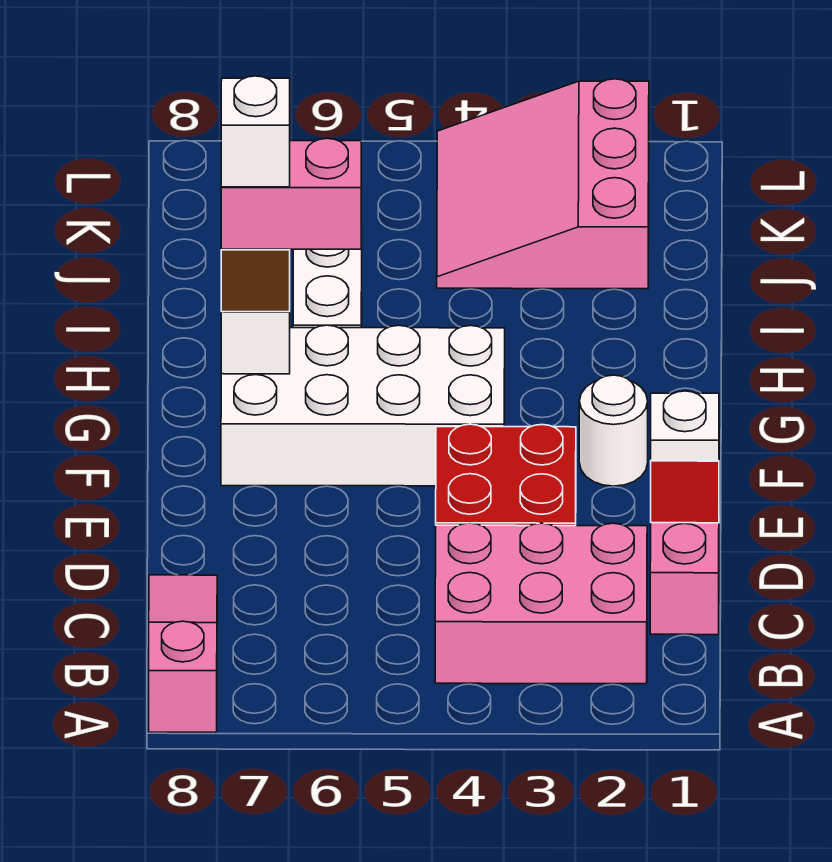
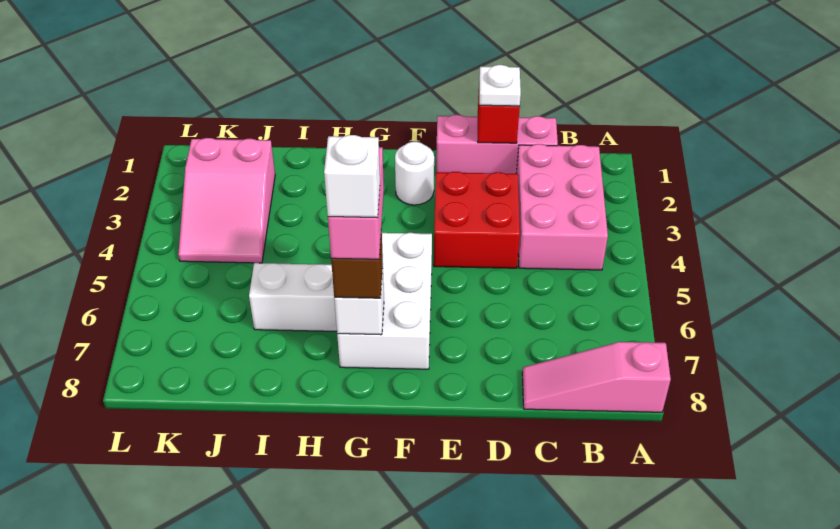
white brick F4:G7 level 1 -> white brick F5:G7 level 1
pink slope J2:L4 level 1 top 2 -> pink slope J2:K4 level 1 top 2

